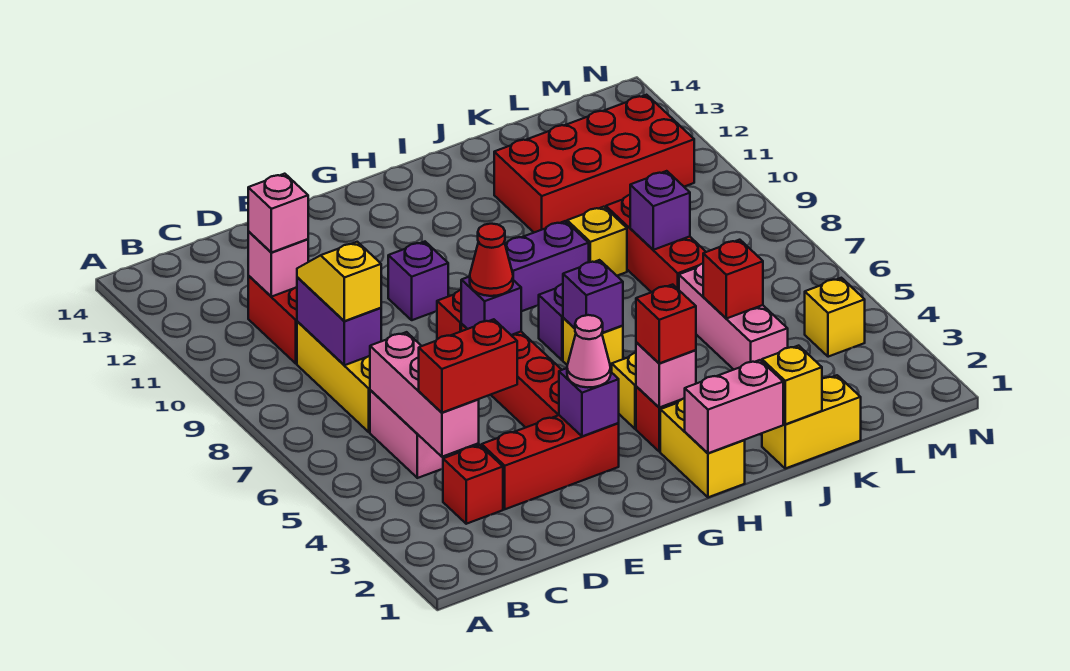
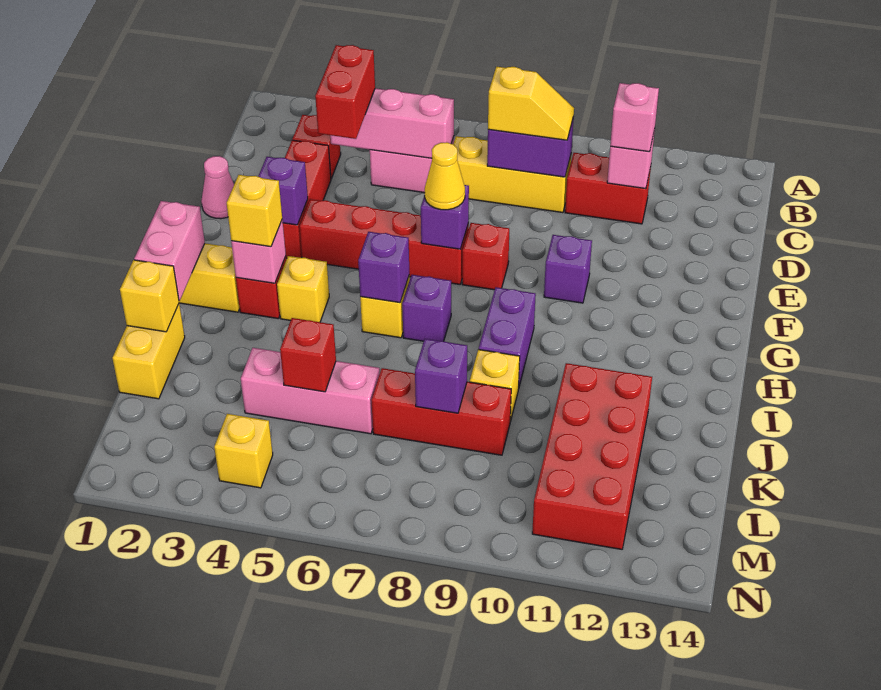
pink cone F3 level 3 -> pink cone E1 level 1
red cone F7 level 3 -> yellow cone F7 level 3
red brick H3 level 3 -> yellow brick H3 level 3

